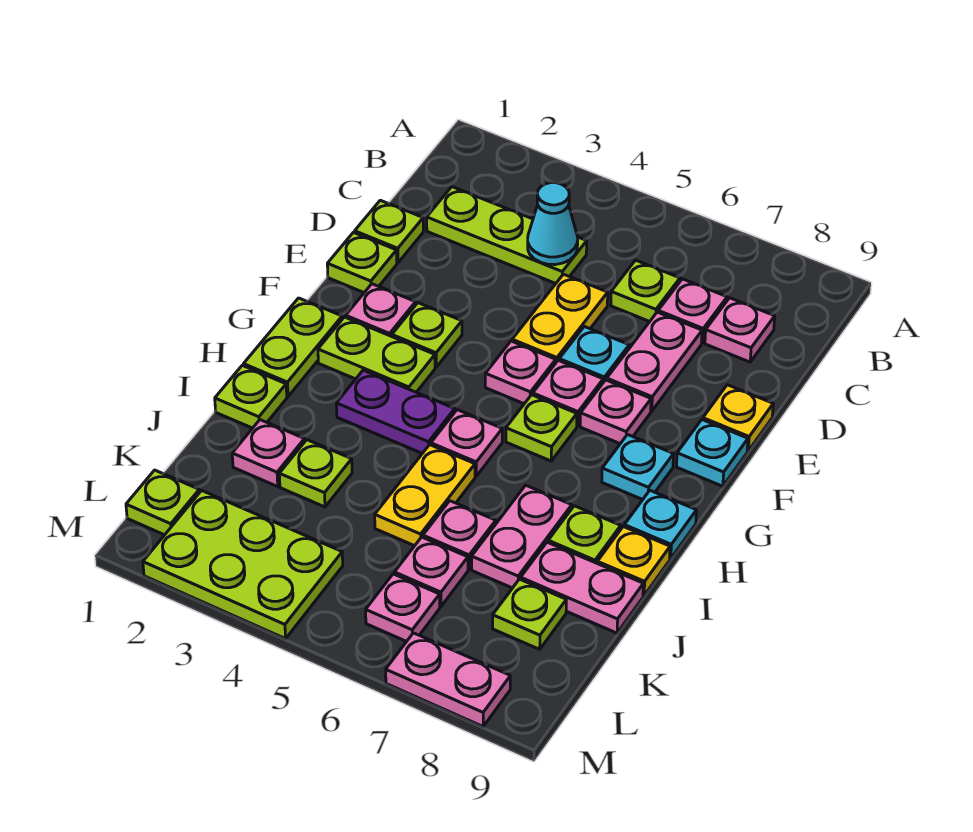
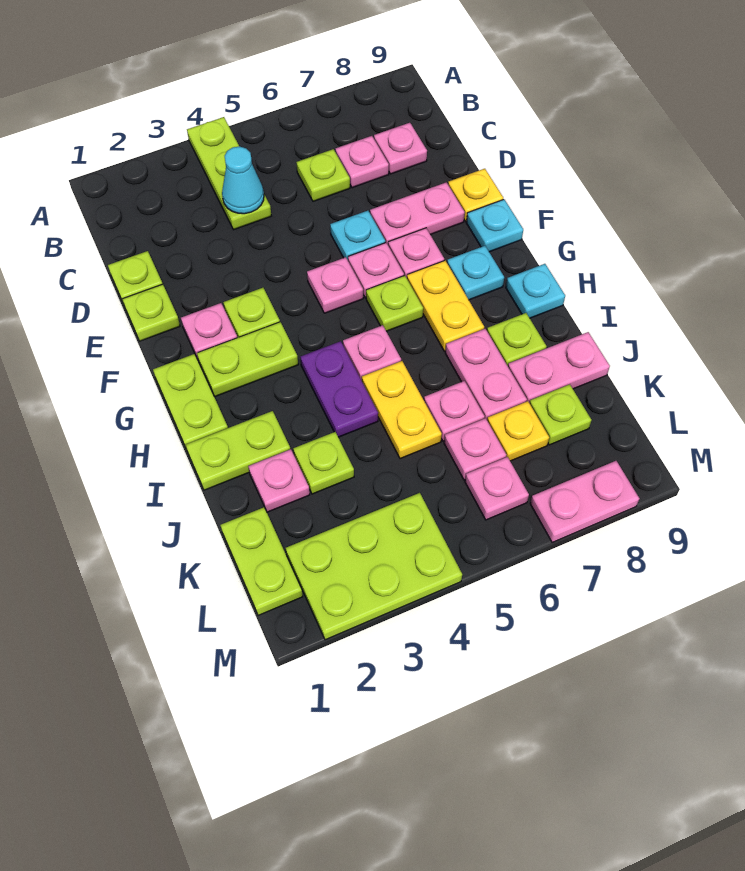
lime plate C2:C4 level 1 -> lime plate A4:C4 level 1
yellow plate D5:E5 level 1 -> yellow plate G7:H7 level 1
pink plate D7:E7 level 1 -> pink plate E7:E8 level 1
purple plate H3:H4 level 1 -> purple plate H4:I4 level 1
lime plate I1 level 1 -> lime plate I1:I2 level 1
yellow plate I9 level 1 -> yellow plate K7 level 1
lime plate L1 level 1 -> lime plate K1:L1 level 1

